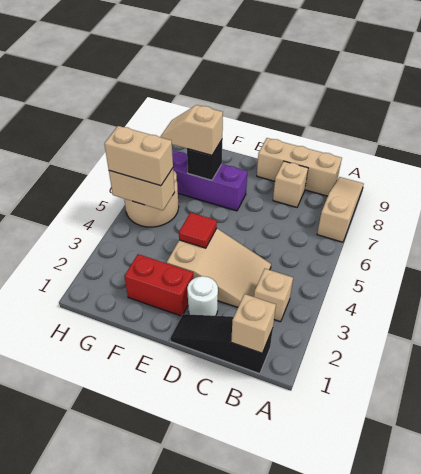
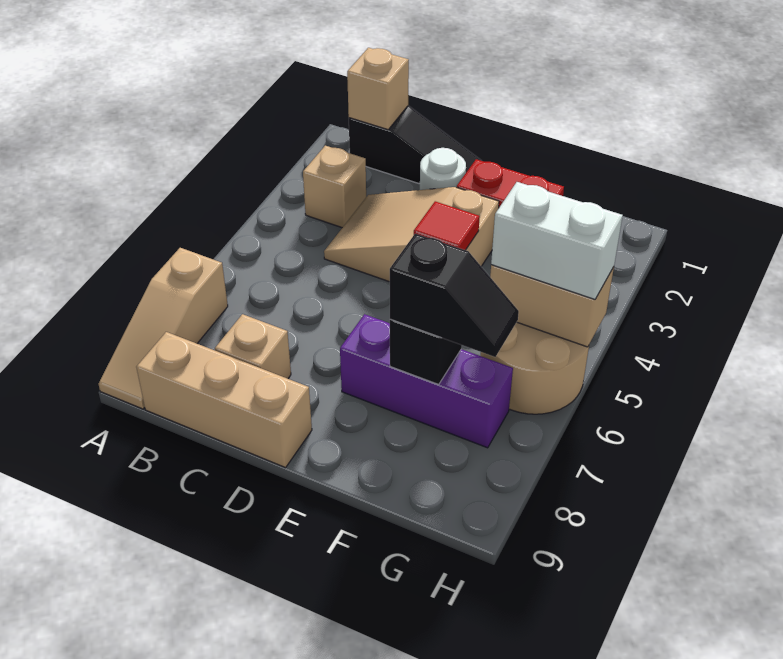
tan slope F7:G7 level 3 top F -> black slope F7:G7 level 3 top F
tan brick G5:H5 level 3 -> white brick G5:H5 level 3

